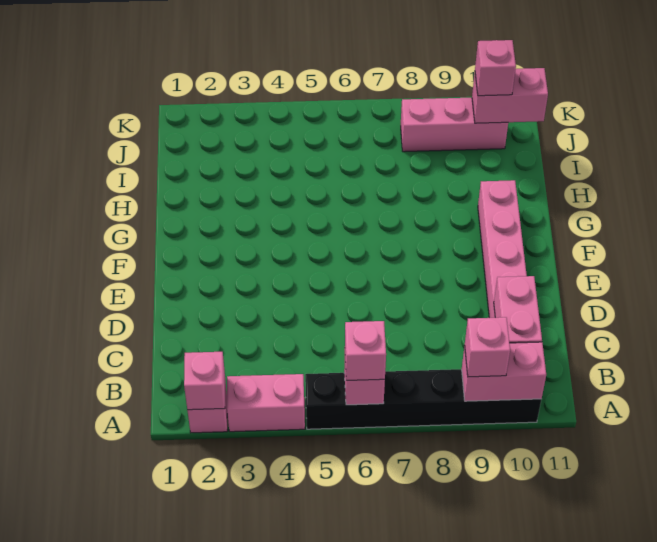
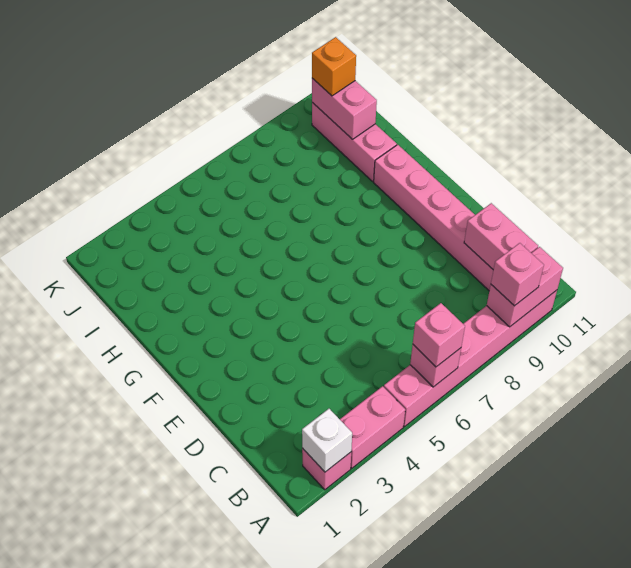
pink brick A2 level 2 -> white brick A2 level 2
black brick A5:A10 level 1 -> pink brick A5:A10 level 1
pink brick J8:J10 level 1 -> pink brick H10:J10 level 1
pink brick J10:J11 level 2 -> pink brick I10:J10 level 2
pink brick J10 level 3 -> orange brick J10 level 3

